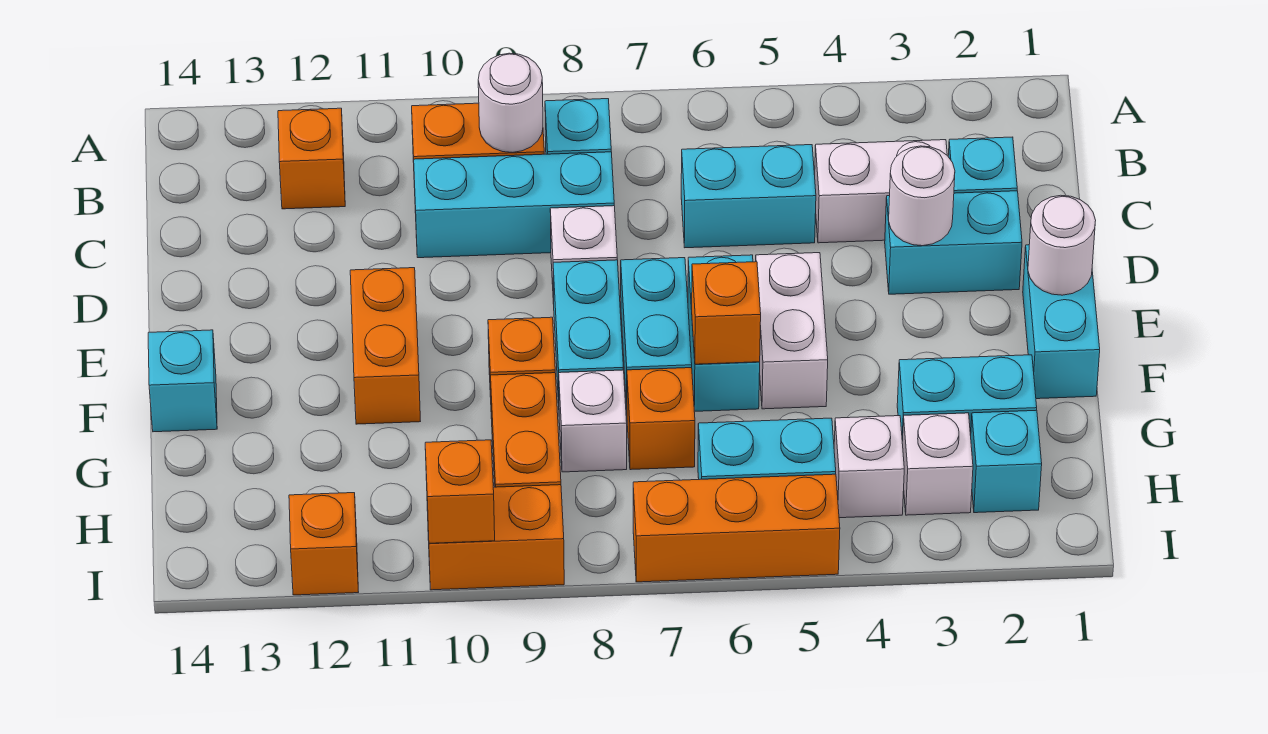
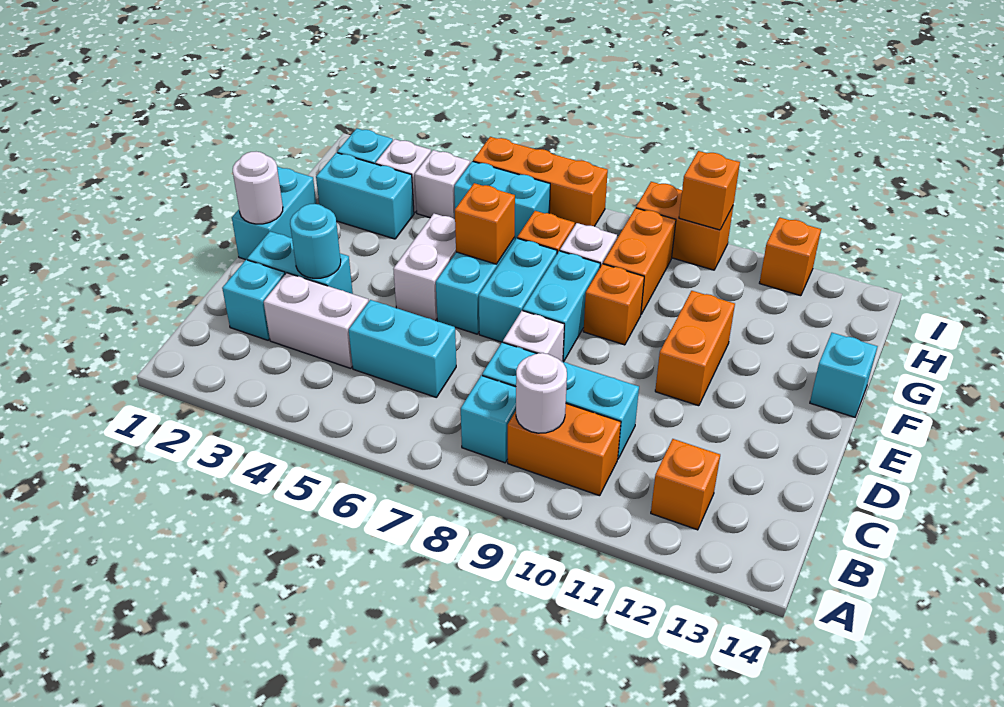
white round brick D3 level 2 -> cyan round brick D3 level 2

